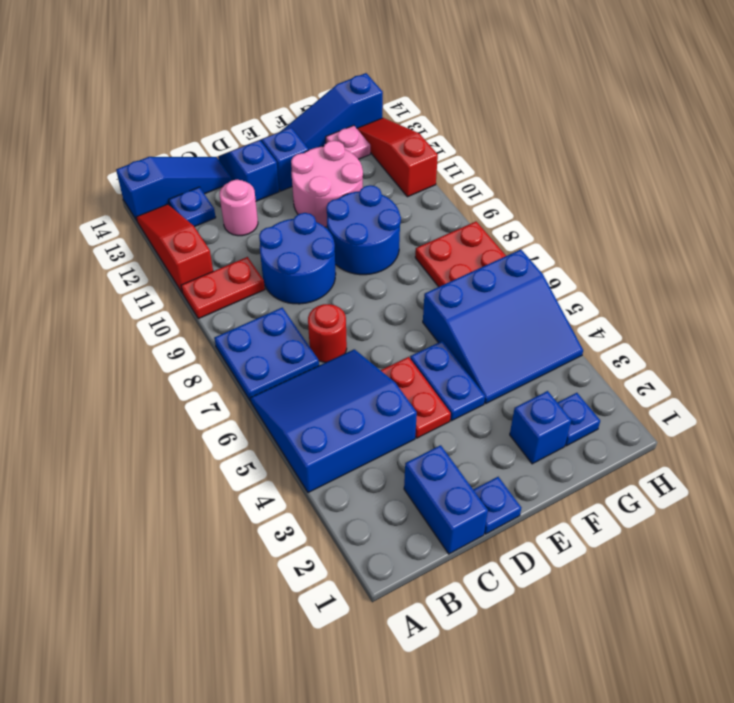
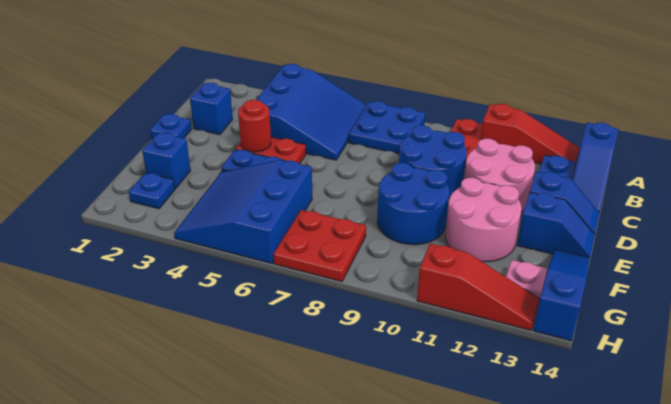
blue brick C1:C2 level 1 -> blue brick C2 level 1
red round brick C7 level 1 -> red round brick D4 level 2
pink round brick C12 level 1 -> pink round brick C11:D12 level 1

